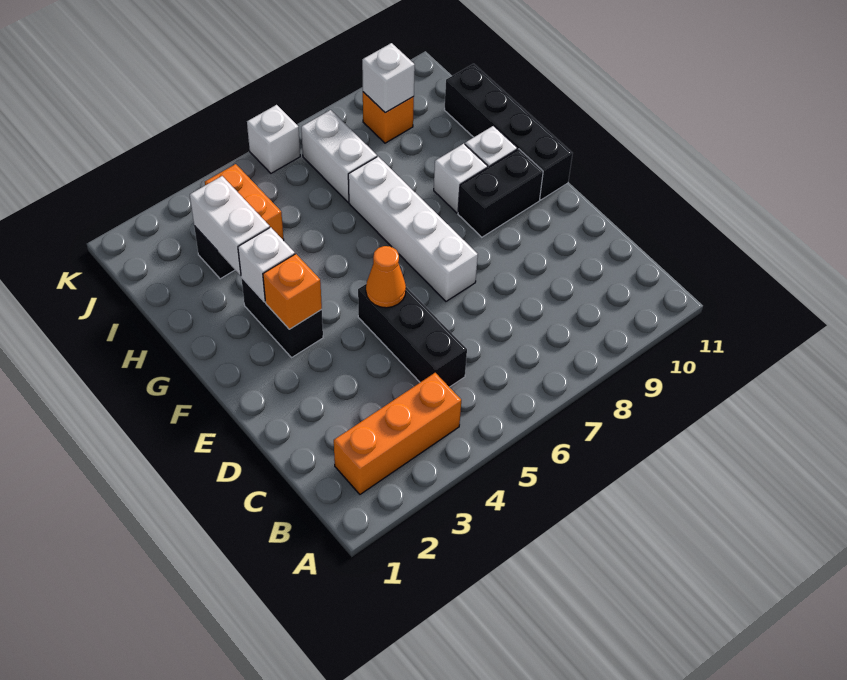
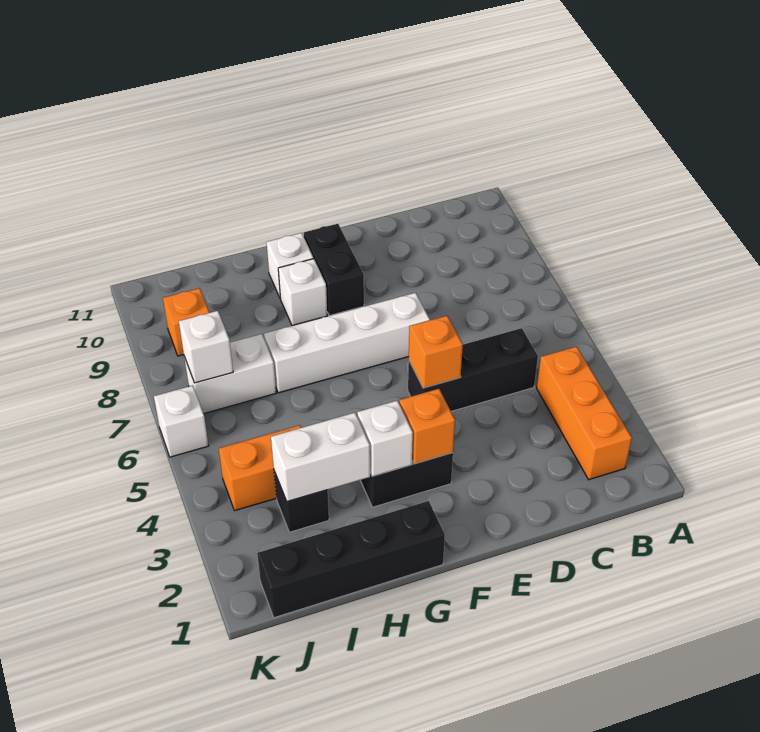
orange cone E5 level 2 -> orange brick E5 level 2
black brick F11:I11 level 1 -> black brick G1:J1 level 1
white brick J9 level 2 -> white brick J7 level 2

